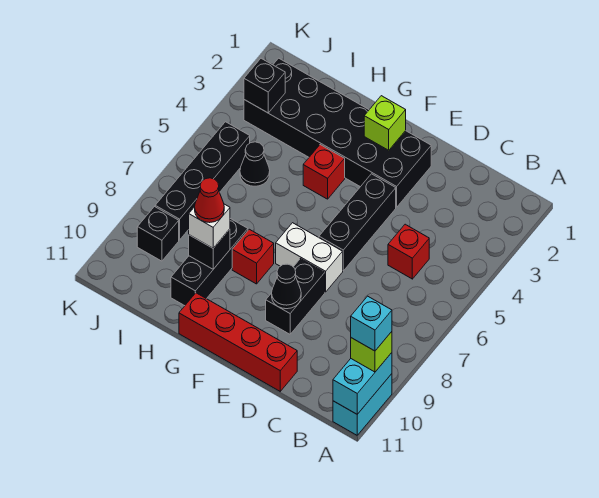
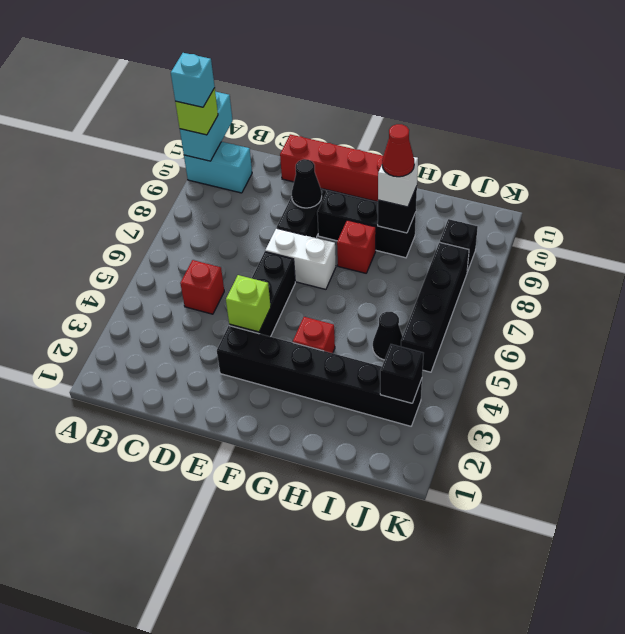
cyan brick A10:A11 level 1 -> cyan brick A10:B10 level 1
black brick E2:J3 level 1 -> black brick E3:J3 level 1
lime brick F2 level 2 -> lime brick E4 level 2
black brick H8:H10 level 1 -> black brick F9:H9 level 1

